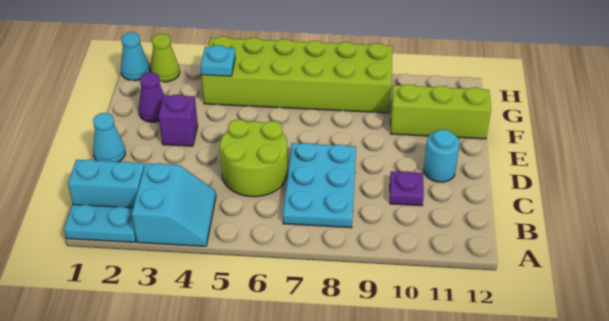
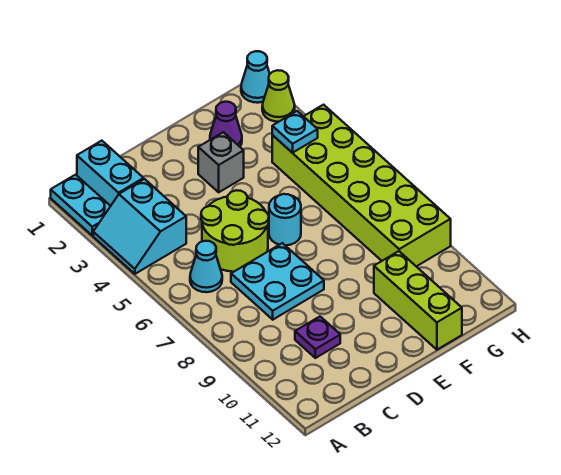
cyan slope A3:B4 level 1 top 3 -> cyan slope A3:B4 level 1 top B
cyan plate B7:D8 level 1 -> cyan plate C7:D8 level 1
cyan cone D1 level 1 -> cyan cone B6 level 1
cyan round brick D11 level 1 -> cyan round brick E6 level 1
purple brick E3 level 1 -> grey brick E3 level 1

